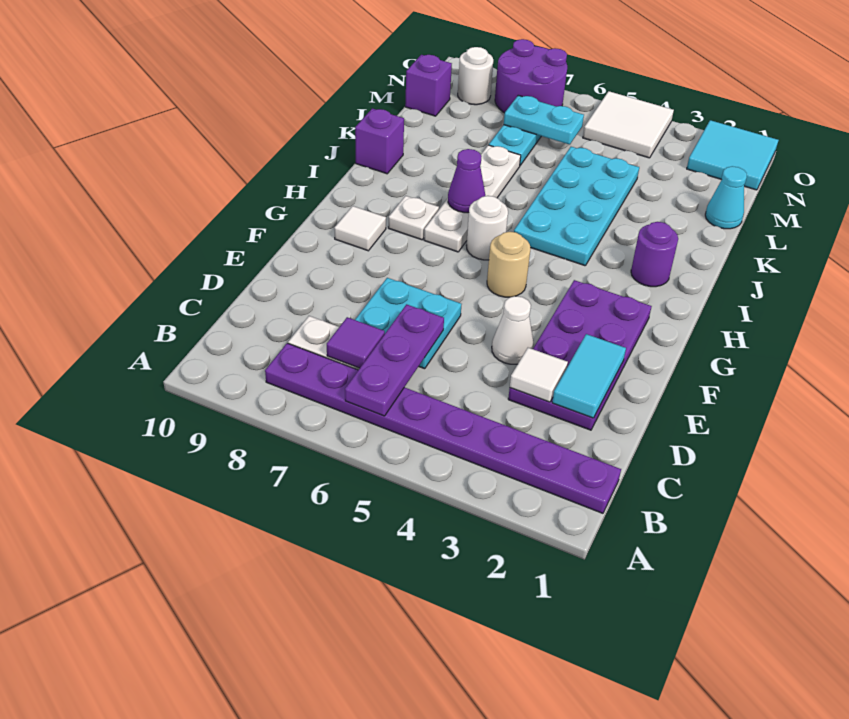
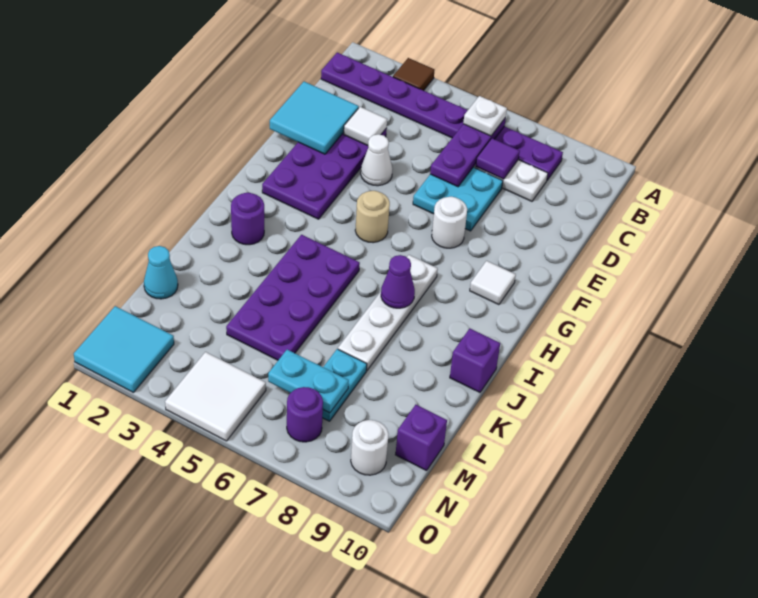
none -> brown tile A3 level 1
cyan tile D2:E2 level 2 -> cyan tile D1:E2 level 2
white round brick H6 level 1 -> white round brick F7 level 1
white plate H8 level 1 -> white plate B6 level 3
cyan plate I4:L5 level 1 -> purple plate I4:L5 level 1
purple round brick N7:O8 level 1 -> purple round brick N7 level 1

